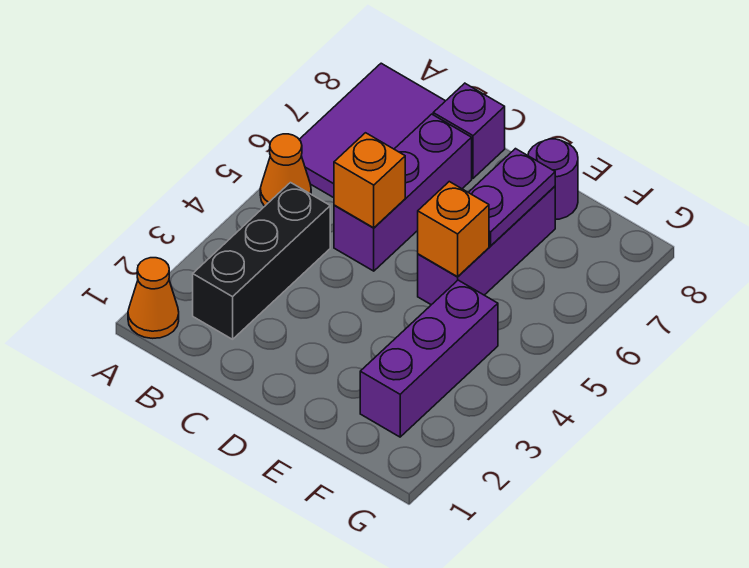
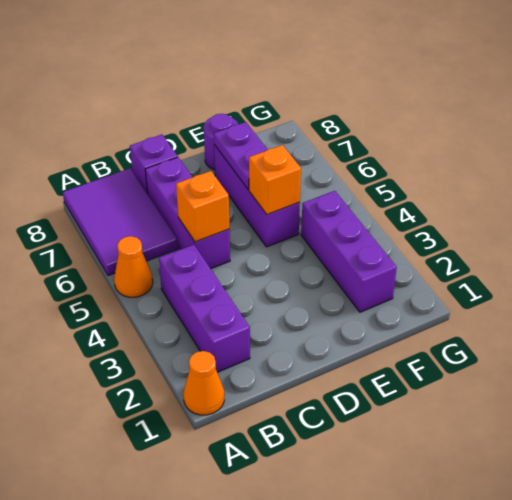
black brick B2:B4 level 1 -> purple brick B2:B4 level 1

